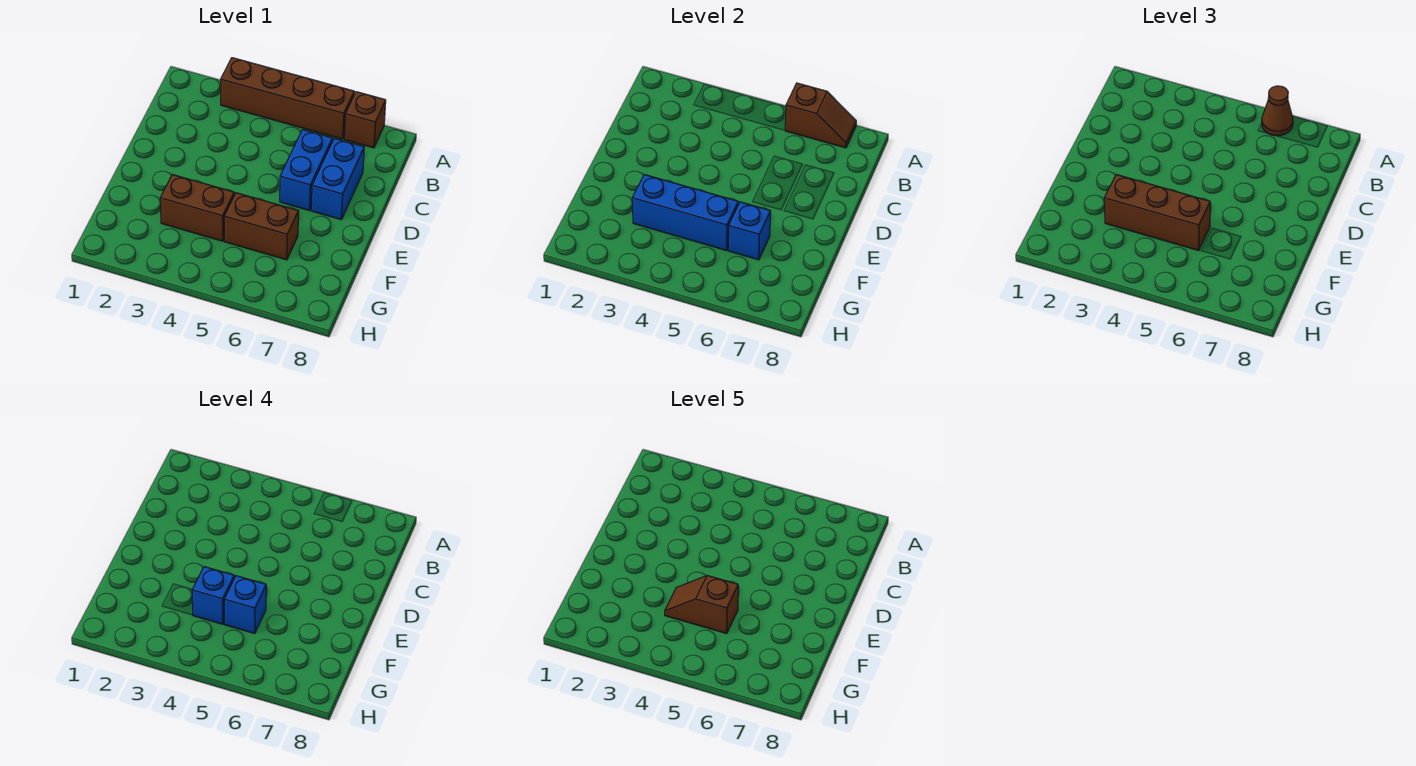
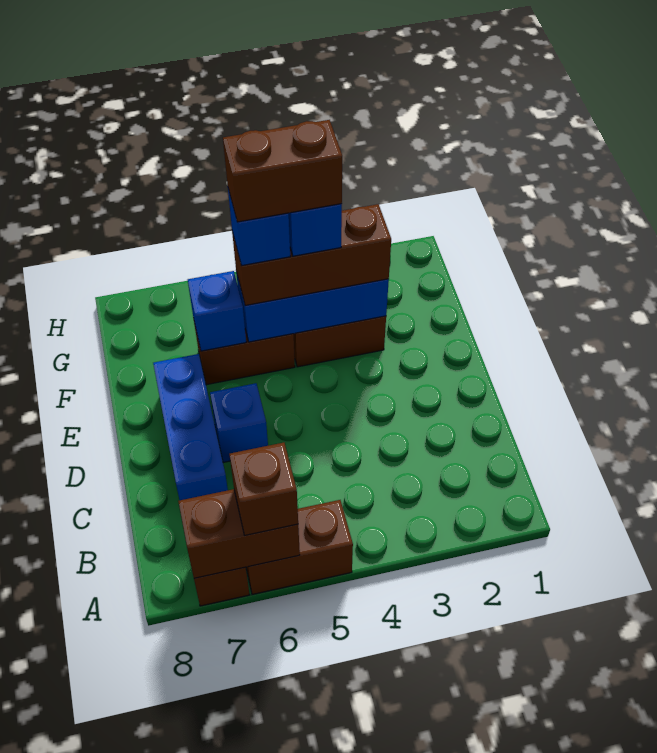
brown brick A3:A6 level 1 -> brown brick A5:A6 level 1
brown slope A6:A7 level 2 top 6 -> brown brick A6:A7 level 2
brown cone A6 level 3 -> brown brick A6 level 3
blue brick C6:D6 level 1 -> blue brick D6 level 1
blue brick C7:D7 level 1 -> blue brick C7:E7 level 1
brown slope F4:F5 level 5 top 5 -> brown brick F4:F5 level 5

